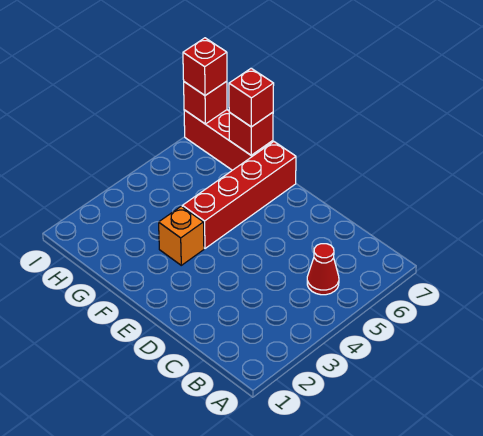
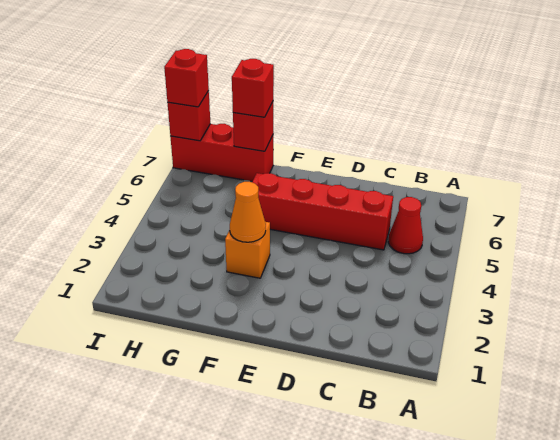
none -> orange cone F3 level 2
red brick F4:F7 level 1 -> red brick C5:F5 level 1

